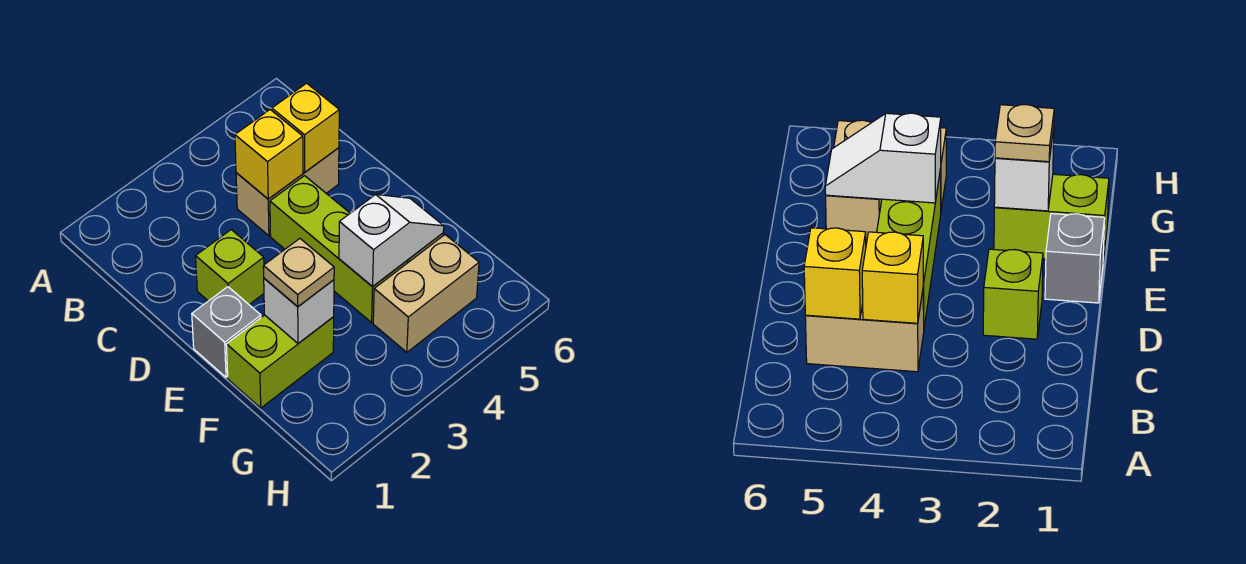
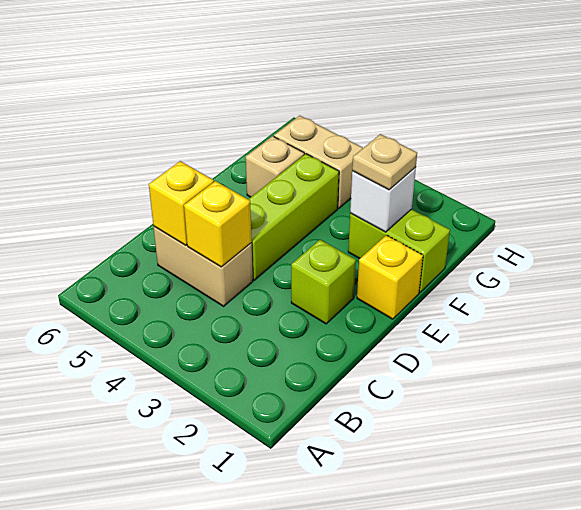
grey brick E1 level 1 -> yellow brick E1 level 1
white slope F4:F5 level 2 top 4 -> none

